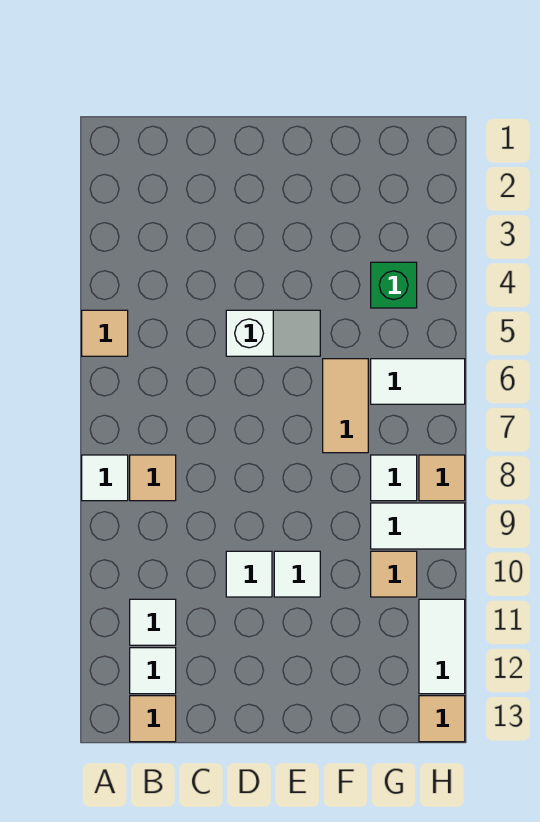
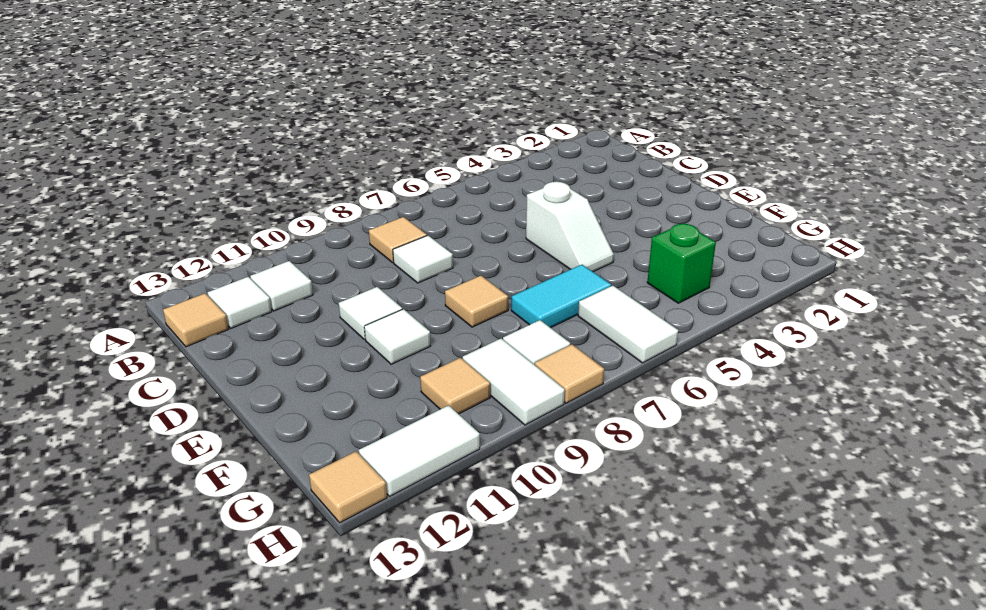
tan tile A5 level 1 -> tan tile E8 level 1
white tile A8 level 1 -> white tile C8 level 1
tan tile F6:F7 level 1 -> cyan tile F6:F7 level 1

